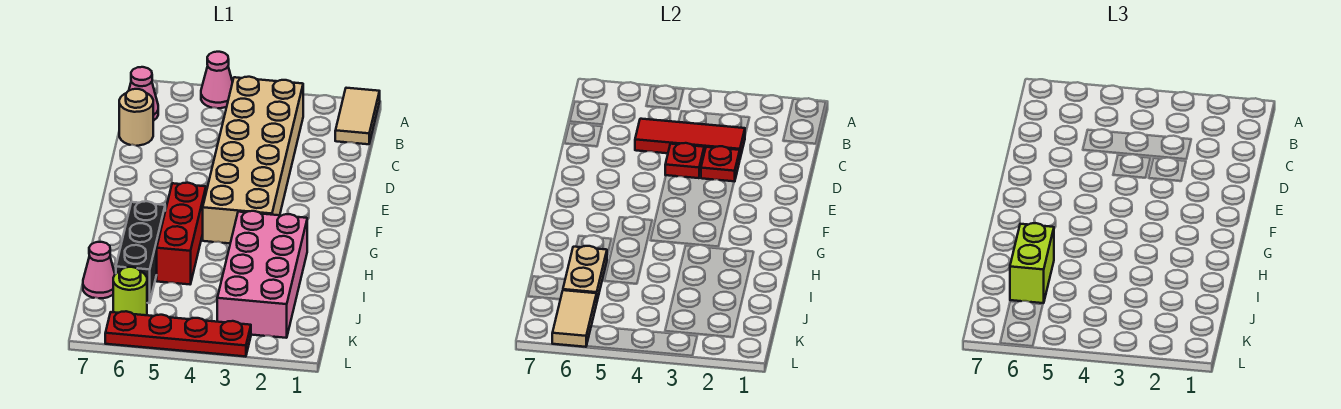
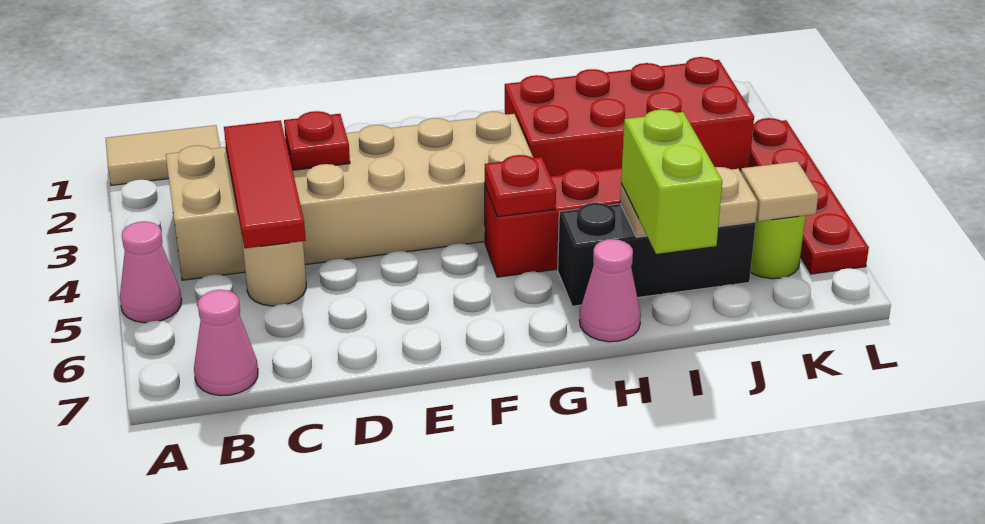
tan round brick C7 level 1 -> tan round brick C5 level 1
red plate D4 level 2 -> red plate G5 level 2
pink brick H2:K3 level 1 -> red brick H2:K3 level 1
lime brick I6:J6 level 3 -> lime brick I6:I7 level 3
pink cone J7 level 1 -> pink cone H7 level 1
tan tile K6:L6 level 2 -> tan tile K6 level 2

